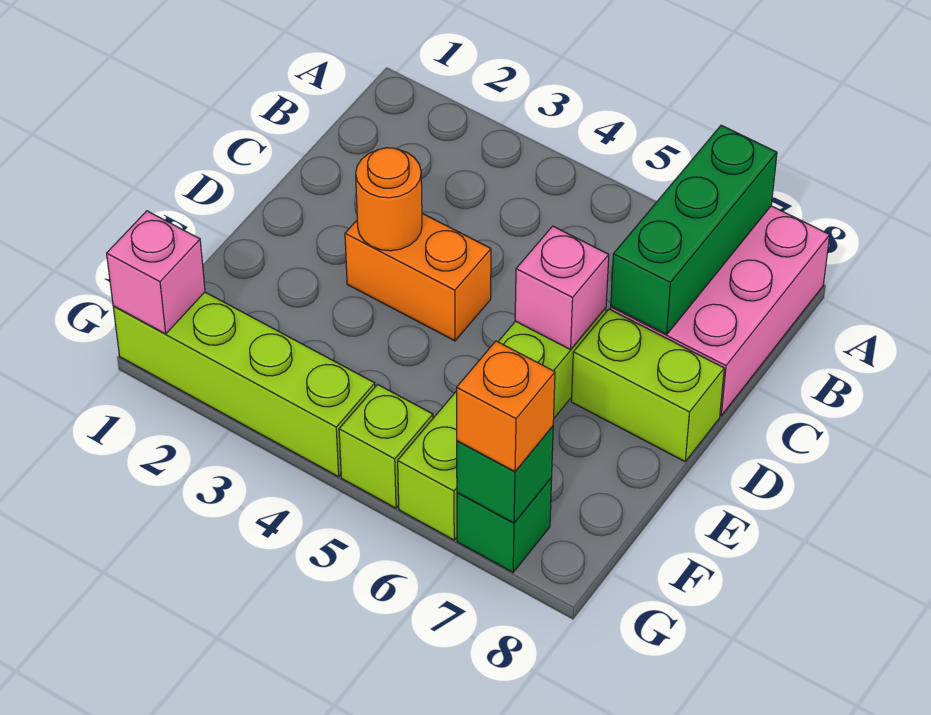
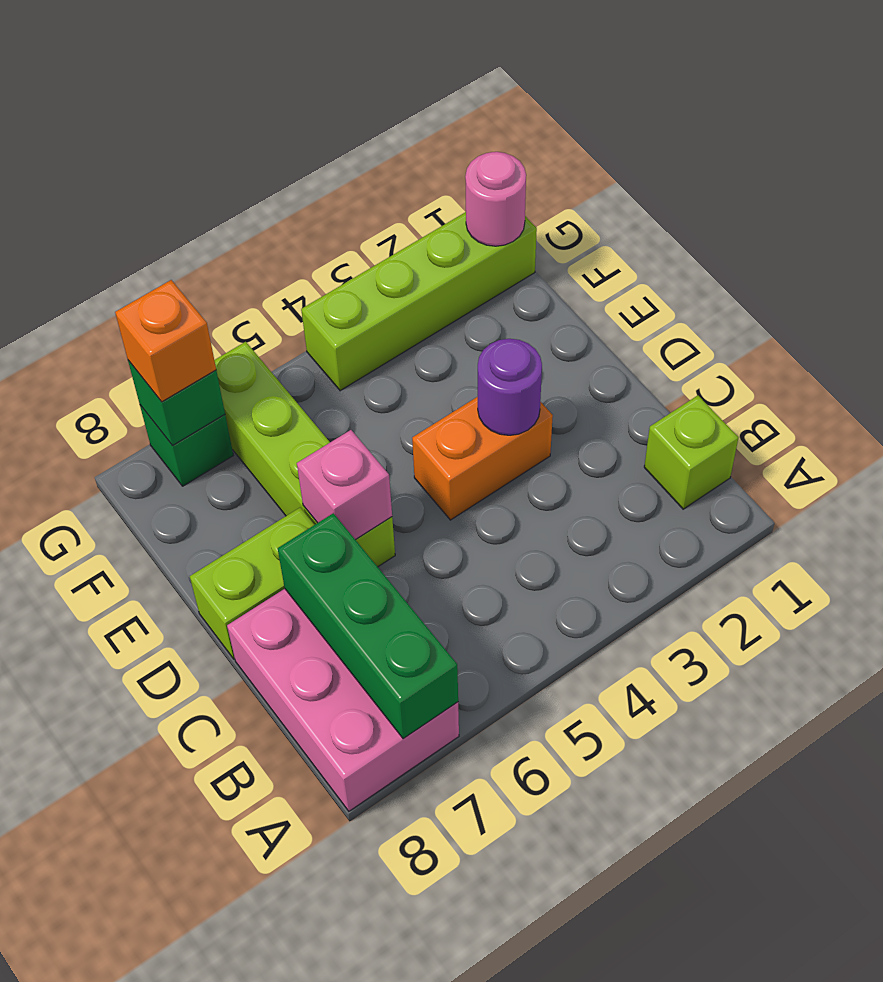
orange round brick D3 level 2 -> purple round brick D3 level 2
pink brick G1 level 2 -> pink round brick G1 level 2
lime brick G5 level 1 -> lime brick B1 level 1

